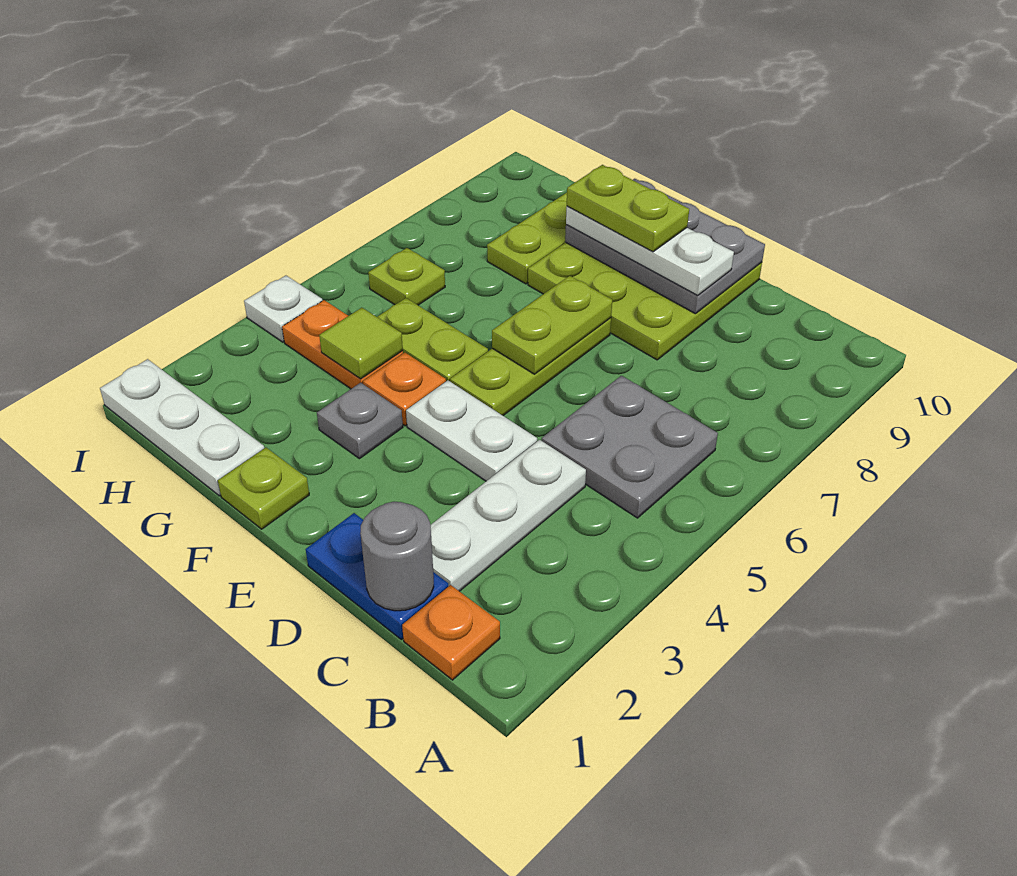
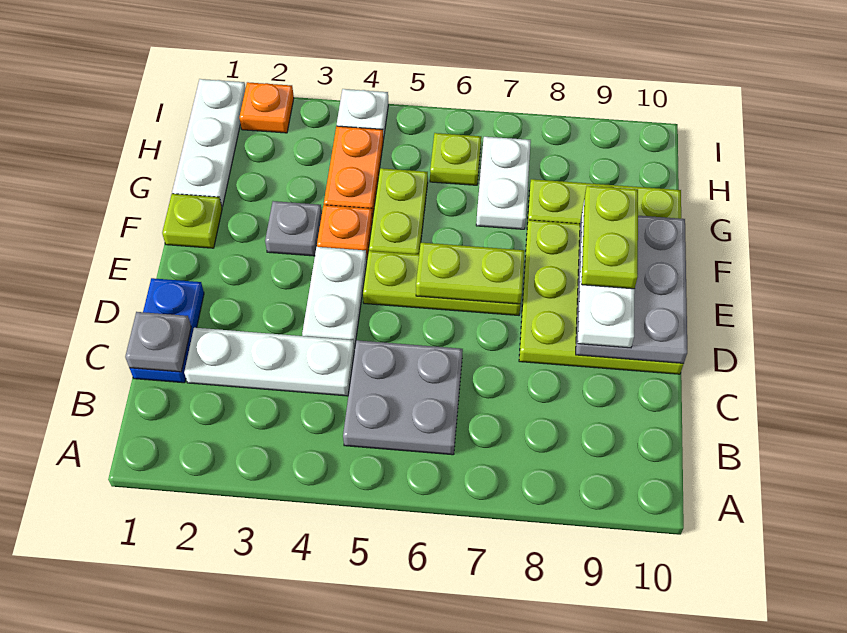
orange plate B1 level 1 -> orange plate I2 level 1
grey round brick C1 level 2 -> grey plate C1 level 2
lime tile G4 level 2 -> none
none -> white plate G7:H7 level 1

